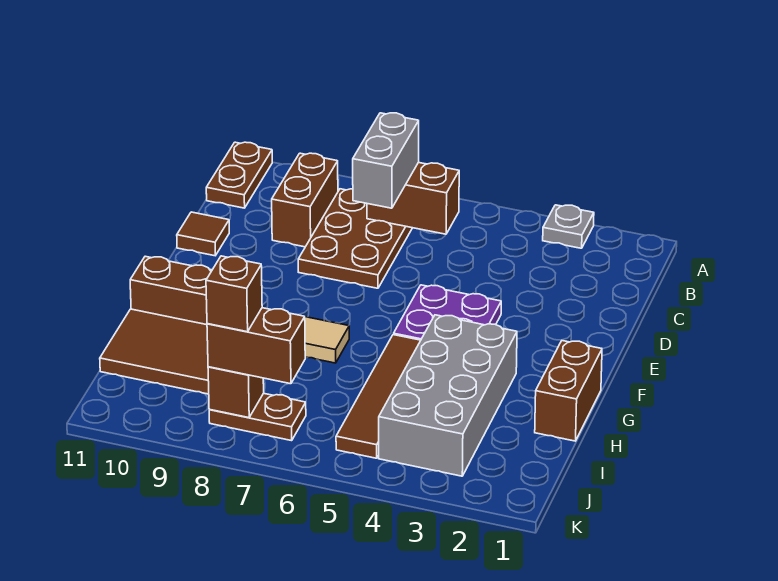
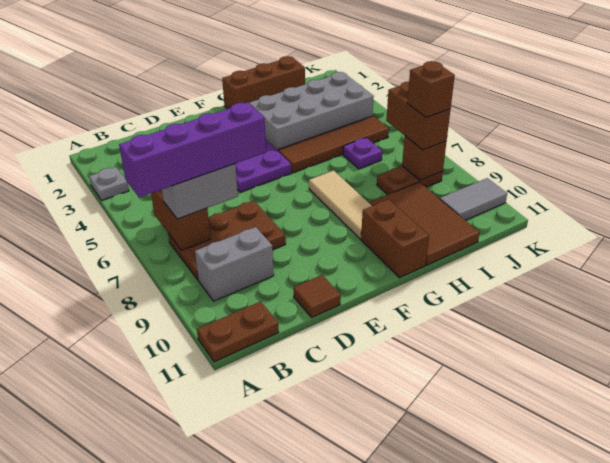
none -> purple brick A7:D7 level 4
brown brick B9:C9 level 1 -> grey brick B9:C9 level 1
brown brick G1:H1 level 1 -> brown brick G1:I1 level 1
none -> purple plate I6 level 1
brown plate J7:J8 level 1 -> brown plate I8:J8 level 1
none -> grey tile J10:K10 level 1

